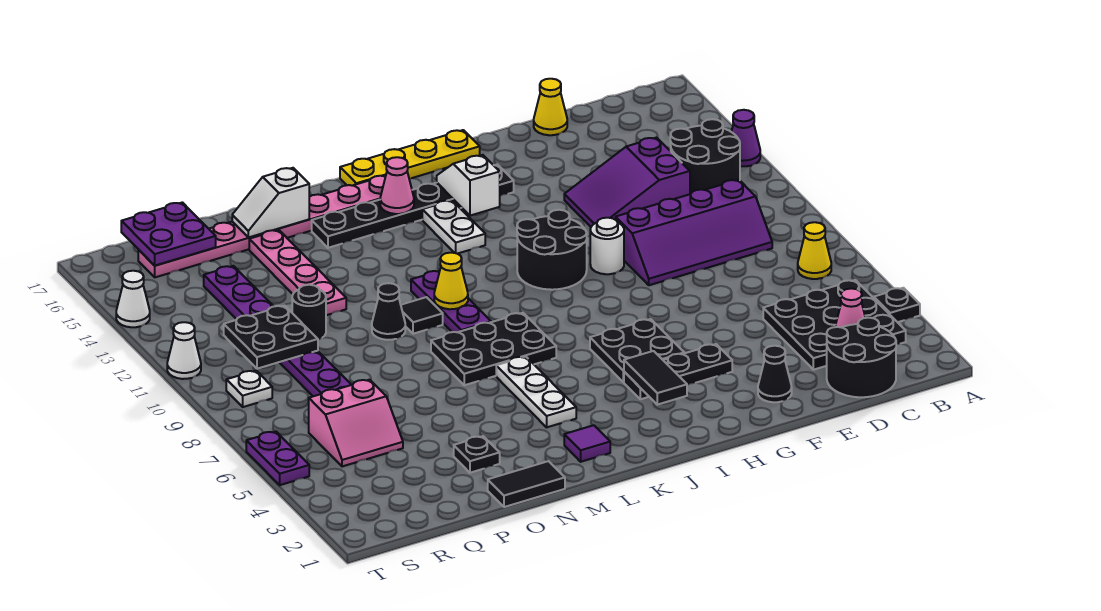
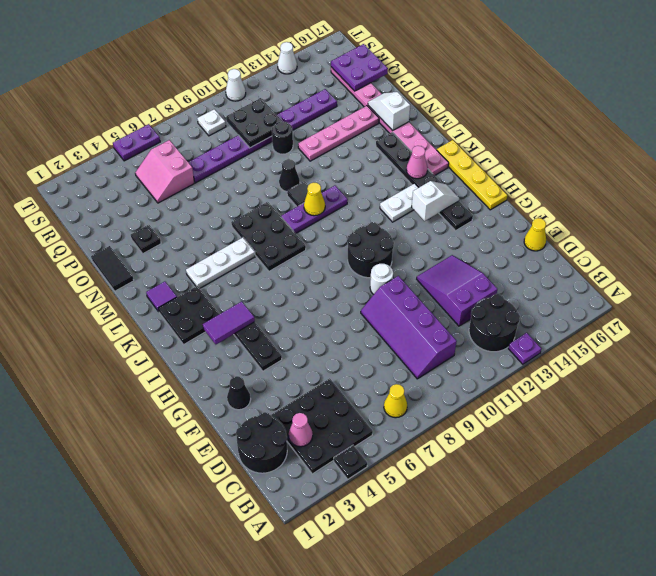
purple cone A13 level 1 -> purple plate A13 level 1
black plate H5:I6 level 1 -> black plate J2:K3 level 1
black tile I3:I4 level 2 -> purple tile I3:I4 level 2

